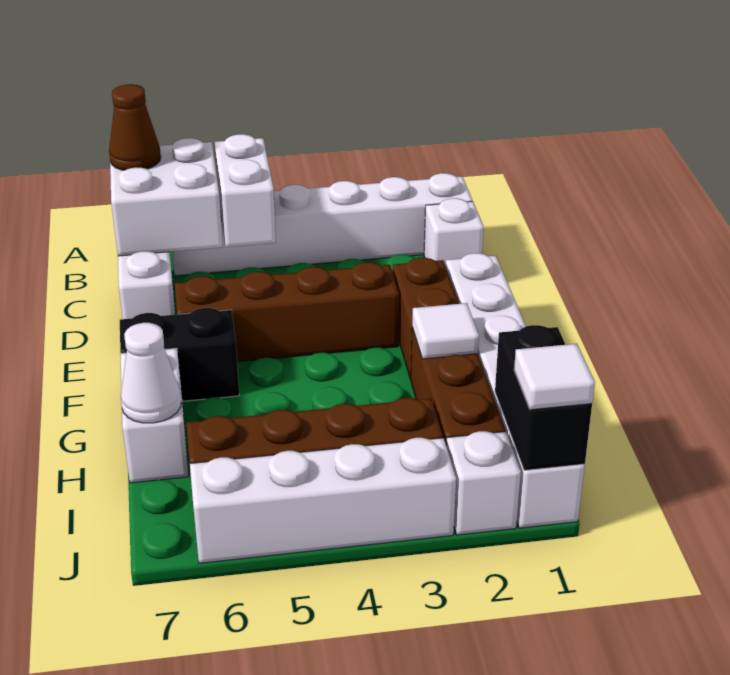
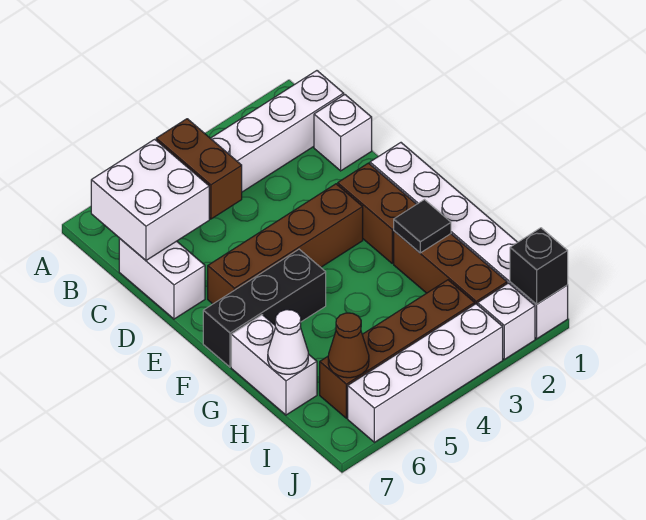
white brick B5:C5 level 2 -> brown brick B5:C5 level 2
brown cone B7 level 3 -> brown cone I6 level 2
black brick F6:F7 level 1 -> black brick F5:F7 level 1
white tile G2 level 2 -> black tile G2 level 2
black brick I1:J1 level 2 -> black brick J1 level 2
white tile J1 level 3 -> none

